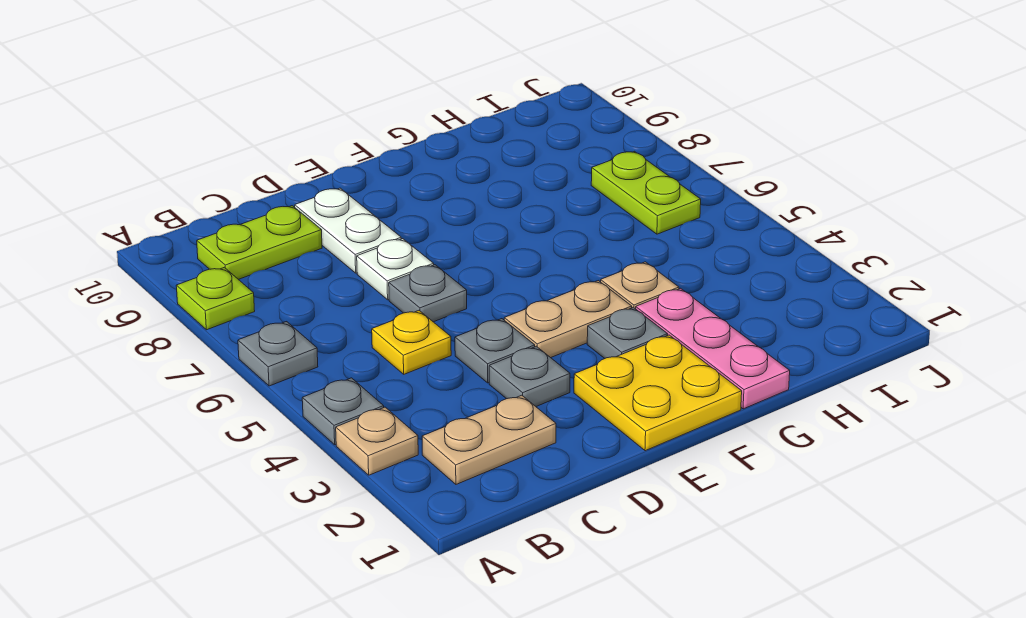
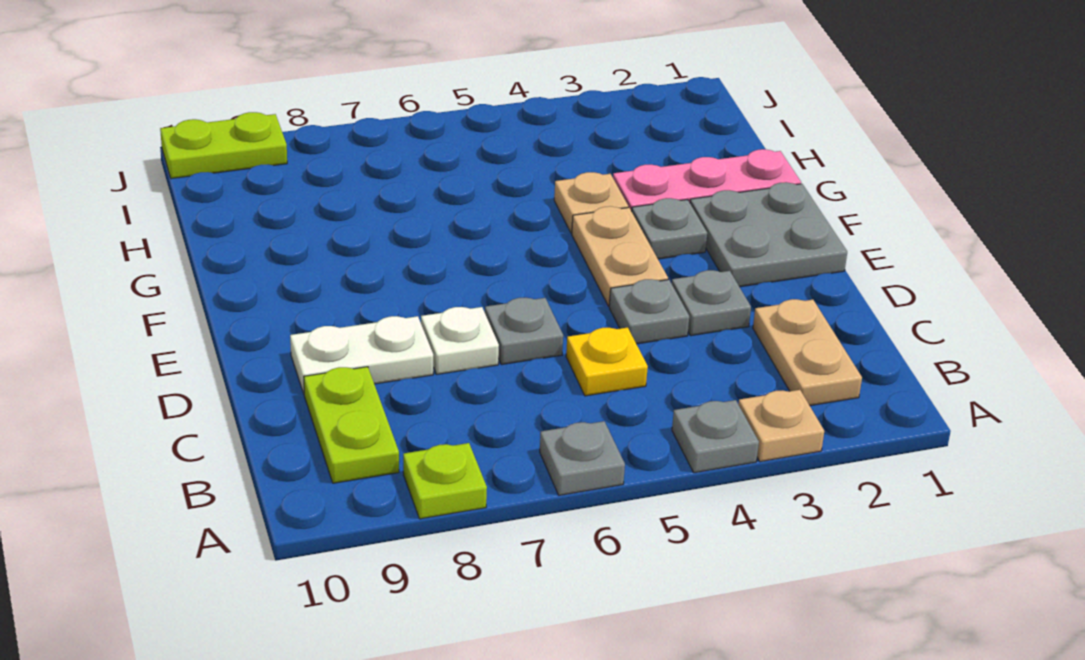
yellow plate E1:F2 level 1 -> grey plate E1:F2 level 1
lime plate I6:I7 level 1 -> lime plate J9:J10 level 1

